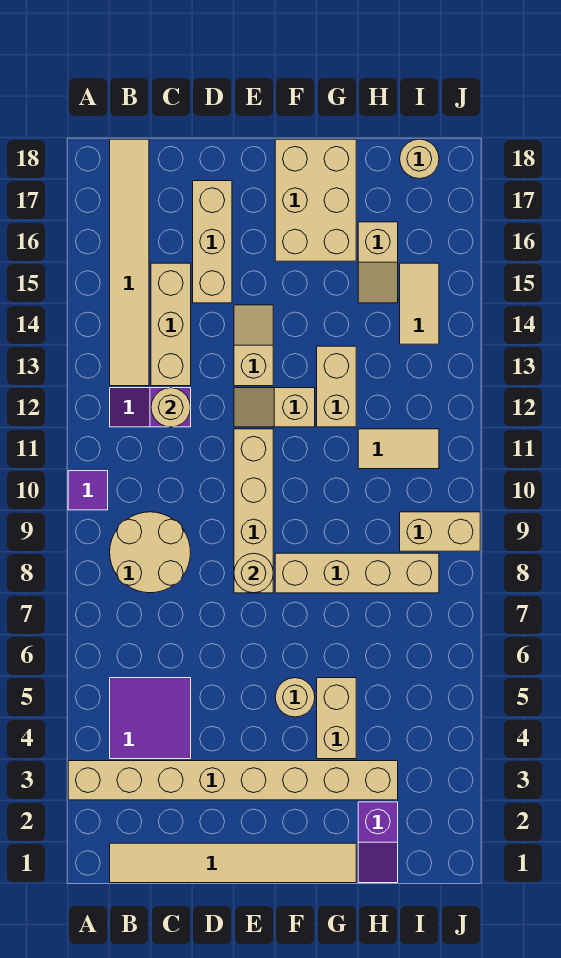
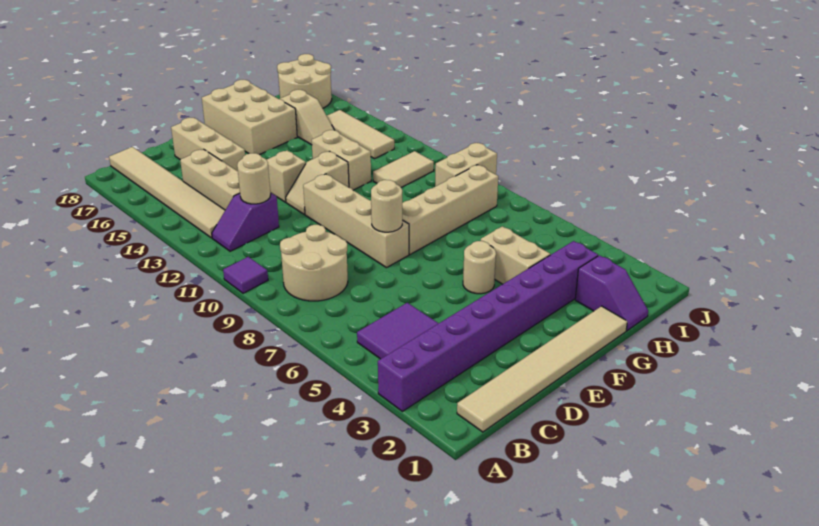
tan brick A3:H3 level 1 -> purple brick A3:H3 level 1
tan tile I14:I15 level 1 -> tan tile I13:I15 level 1
tan round brick I18 level 1 -> tan round brick I17:J18 level 1

